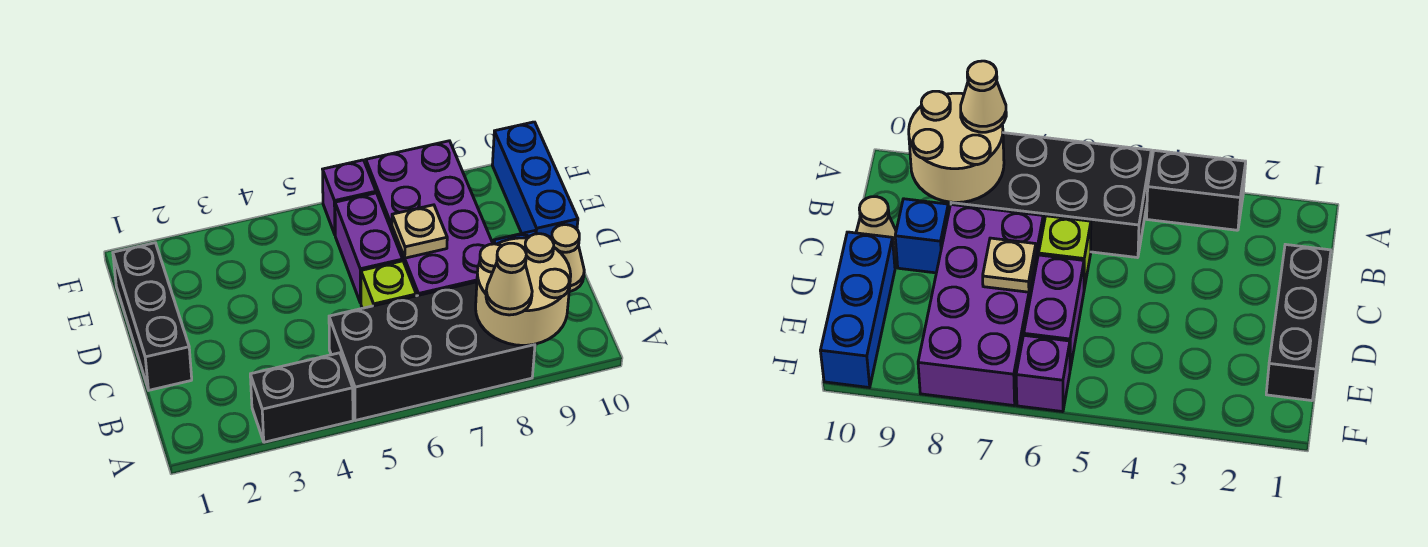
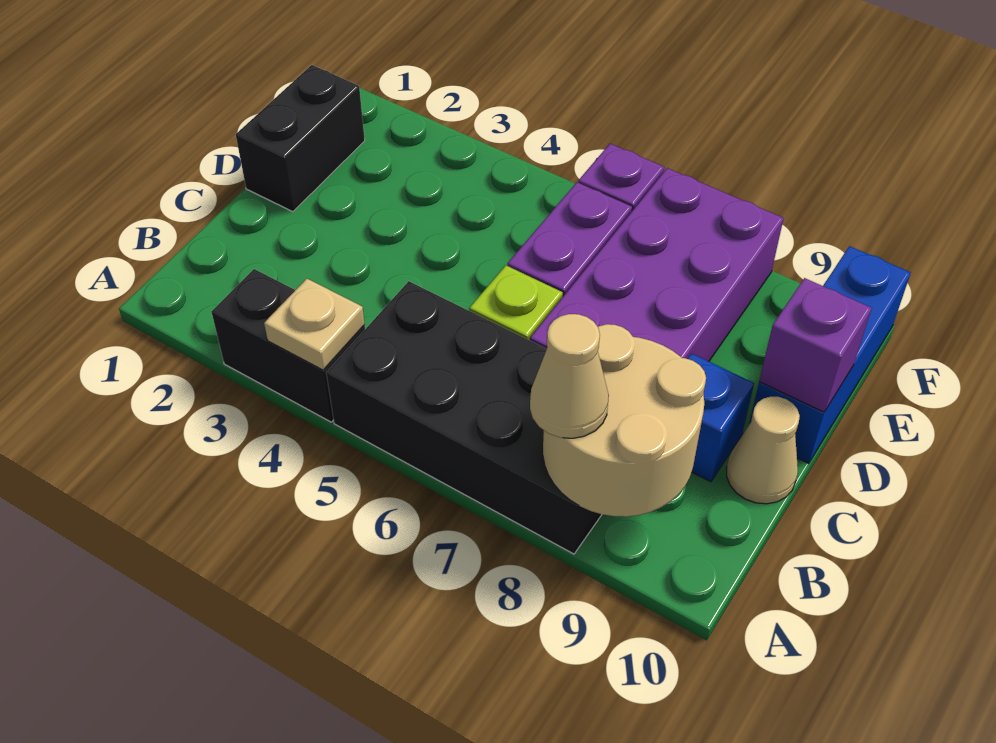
black brick C1:E1 level 1 -> black brick D1:E1 level 1
tan plate D7 level 2 -> tan plate A4 level 2
none -> purple brick D10 level 2

